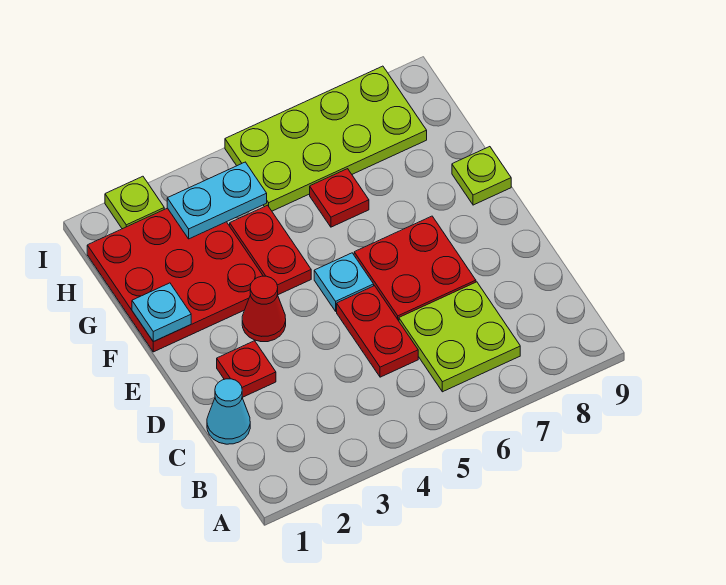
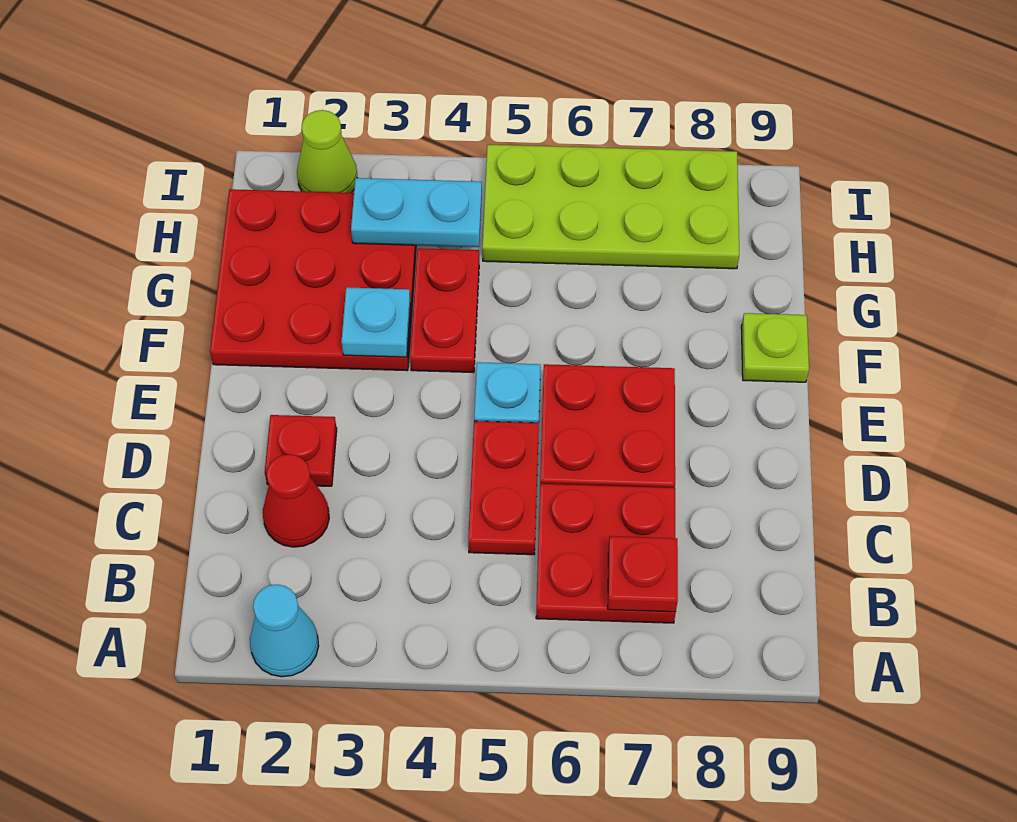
lime plate B6:C7 level 1 -> red plate B6:C7 level 1
cyan cone C1 level 1 -> cyan cone A2 level 1
red cone E3 level 1 -> red cone C2 level 1
cyan plate F1 level 2 -> cyan plate F3 level 2
red plate G6 level 1 -> red plate B7 level 2
lime plate I2 level 1 -> lime cone I2 level 1

